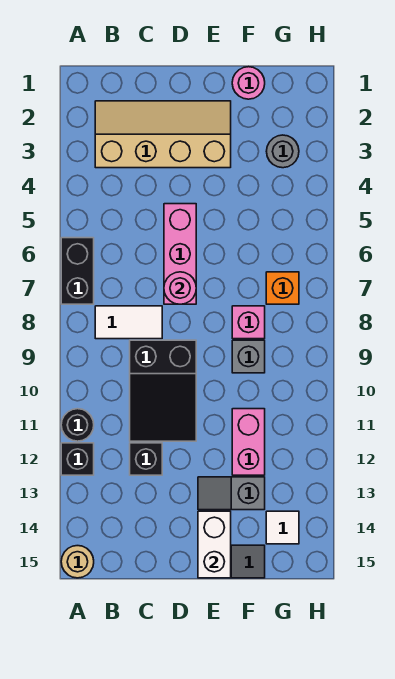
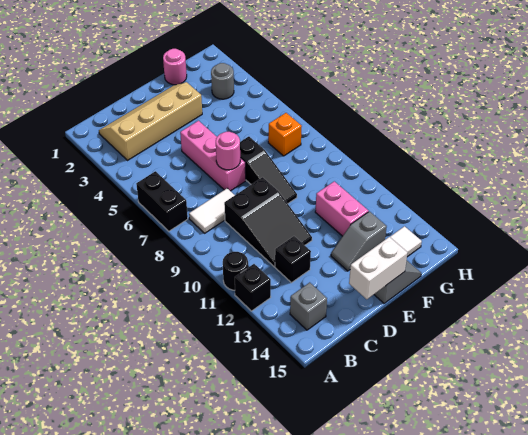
tan round brick A15 level 1 -> none
none -> black slope E7:E9 level 1 top 7
white brick E14:E15 level 2 -> white brick D15:E15 level 2
pink brick F8 level 1 -> none
grey brick F9 level 1 -> grey brick B14 level 1

